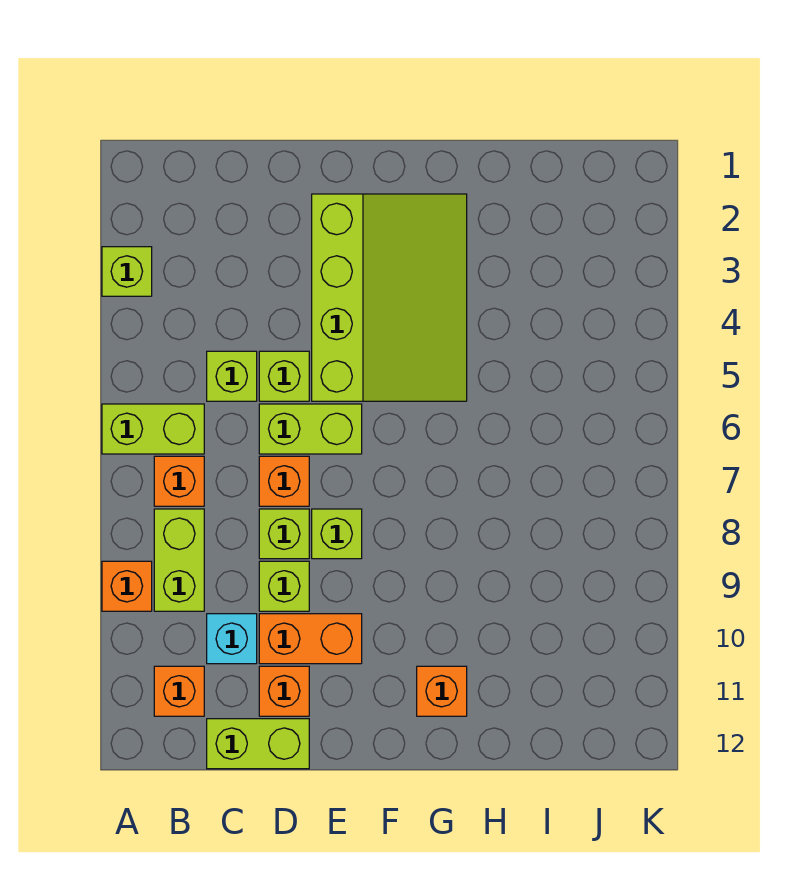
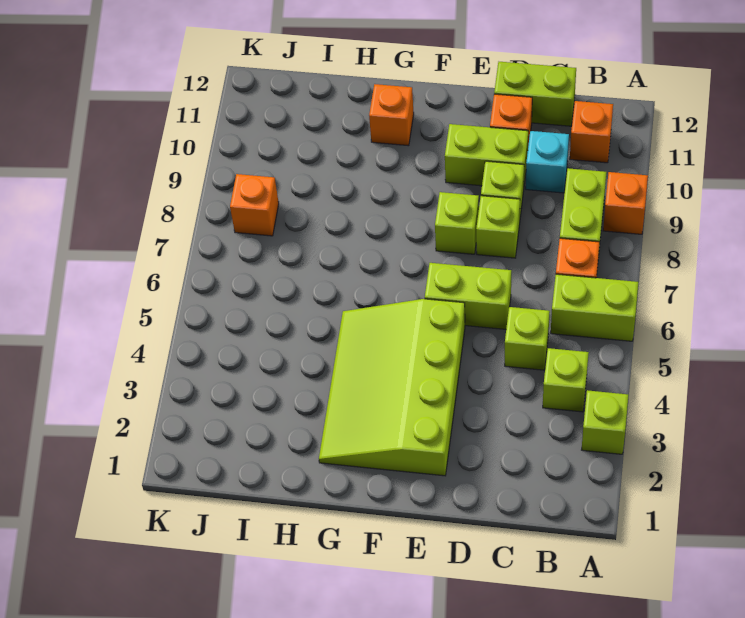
lime brick D5 level 1 -> lime brick B4 level 1
orange brick D7 level 1 -> orange brick J8 level 1
orange brick D10:E10 level 1 -> lime brick D10:E10 level 1

